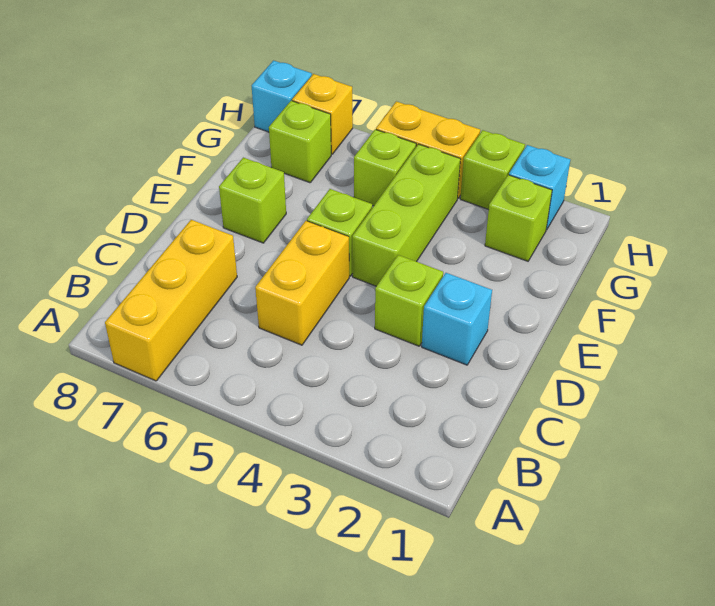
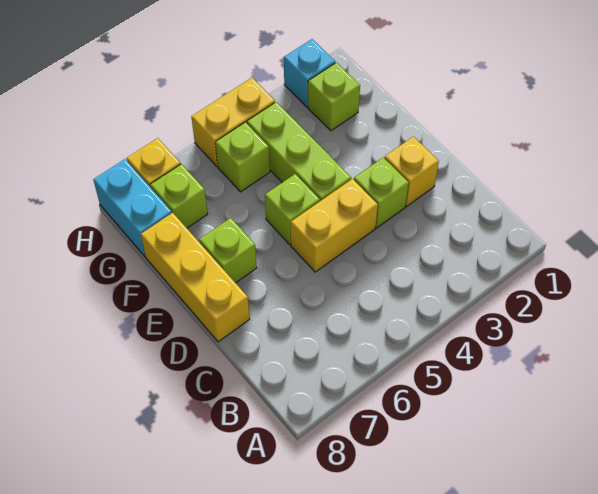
yellow brick A7:C7 level 1 -> yellow brick D8:F8 level 1
yellow brick C5:D5 level 1 -> yellow brick D4:D5 level 1
cyan brick D2 level 1 -> yellow brick D2 level 1
lime brick H3 level 1 -> none
cyan brick H8 level 1 -> cyan brick G8:H8 level 1

